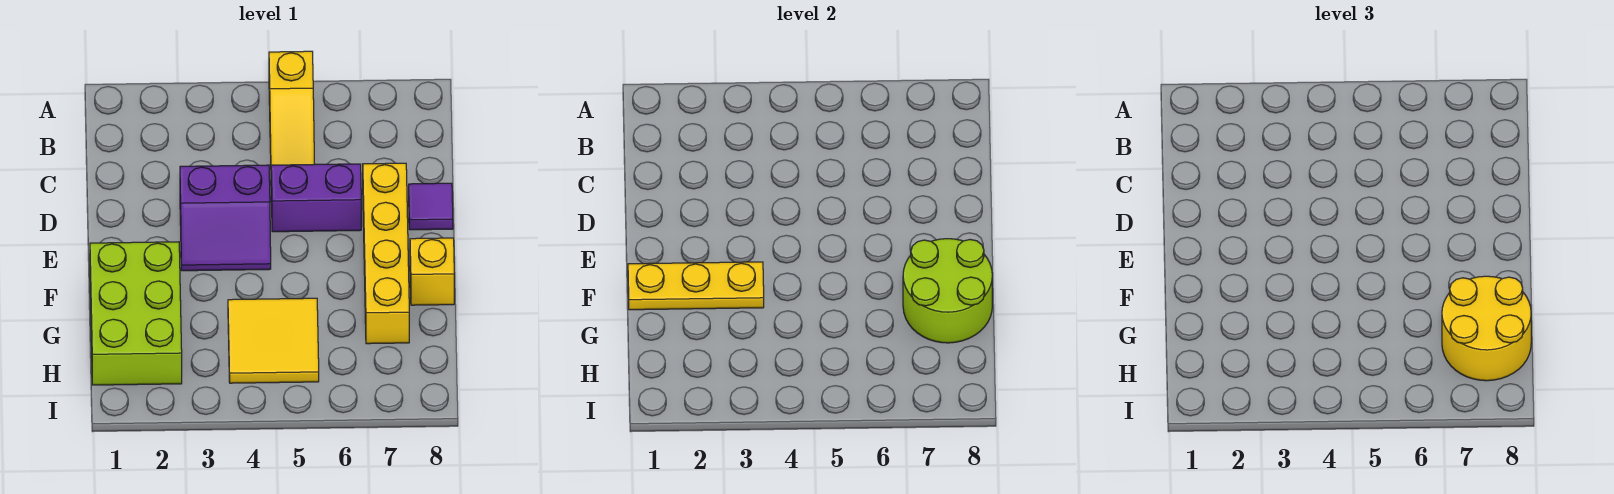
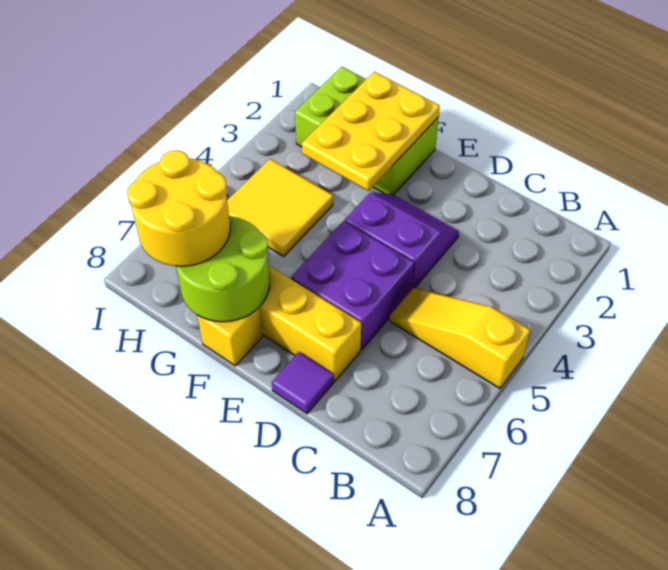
purple slope D3:E4 level 1 top D -> purple slope D3:E4 level 1 top 4
purple brick D5:D6 level 1 -> purple brick D5:E6 level 1
yellow plate F1:F3 level 2 -> yellow plate F1:G3 level 2

